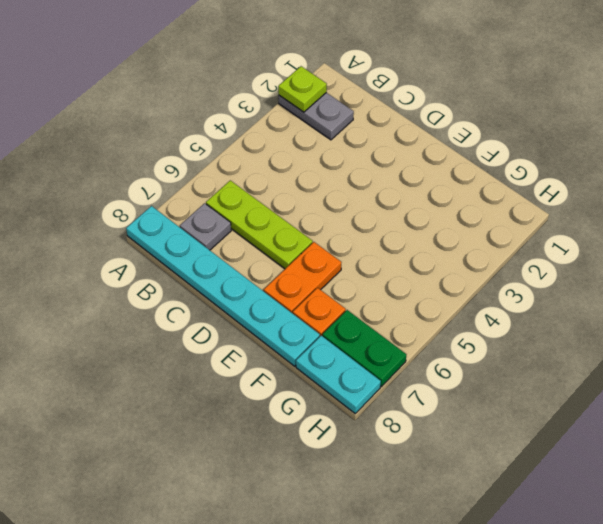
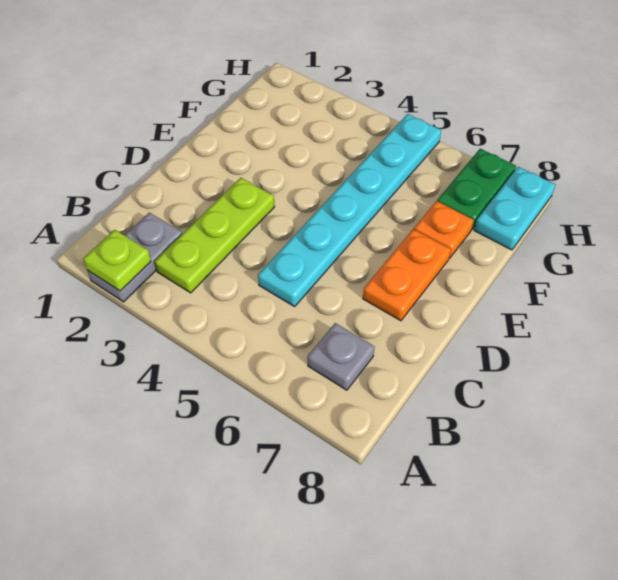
cyan plate A8:F8 level 1 -> cyan plate C5:H5 level 1
lime plate B6:D6 level 1 -> lime plate B3:D3 level 1
orange plate E6:E7 level 1 -> orange plate D7:E7 level 1

